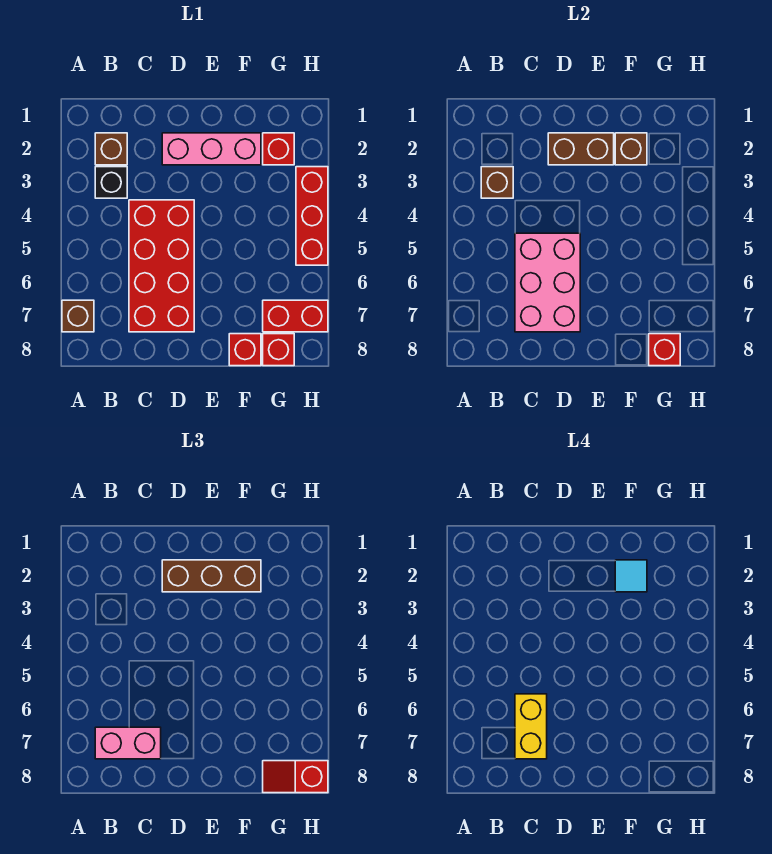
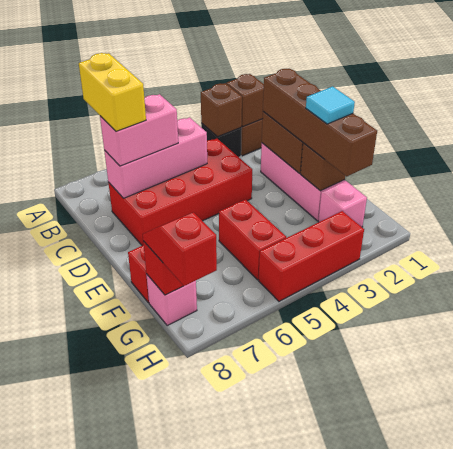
brown brick A7 level 1 -> brown brick B2 level 2
pink brick B7:C7 level 3 -> pink brick C6:C7 level 3
pink brick C5:D7 level 2 -> pink brick C5:C7 level 2
yellow brick C6:C7 level 4 -> yellow brick B7:C7 level 4
brown brick D2:F2 level 3 -> brown brick D2:G2 level 3
red brick G2 level 1 -> pink brick G2 level 1
red brick G7:H7 level 1 -> red brick F5:G5 level 1
red brick G8 level 1 -> pink brick G8 level 1

